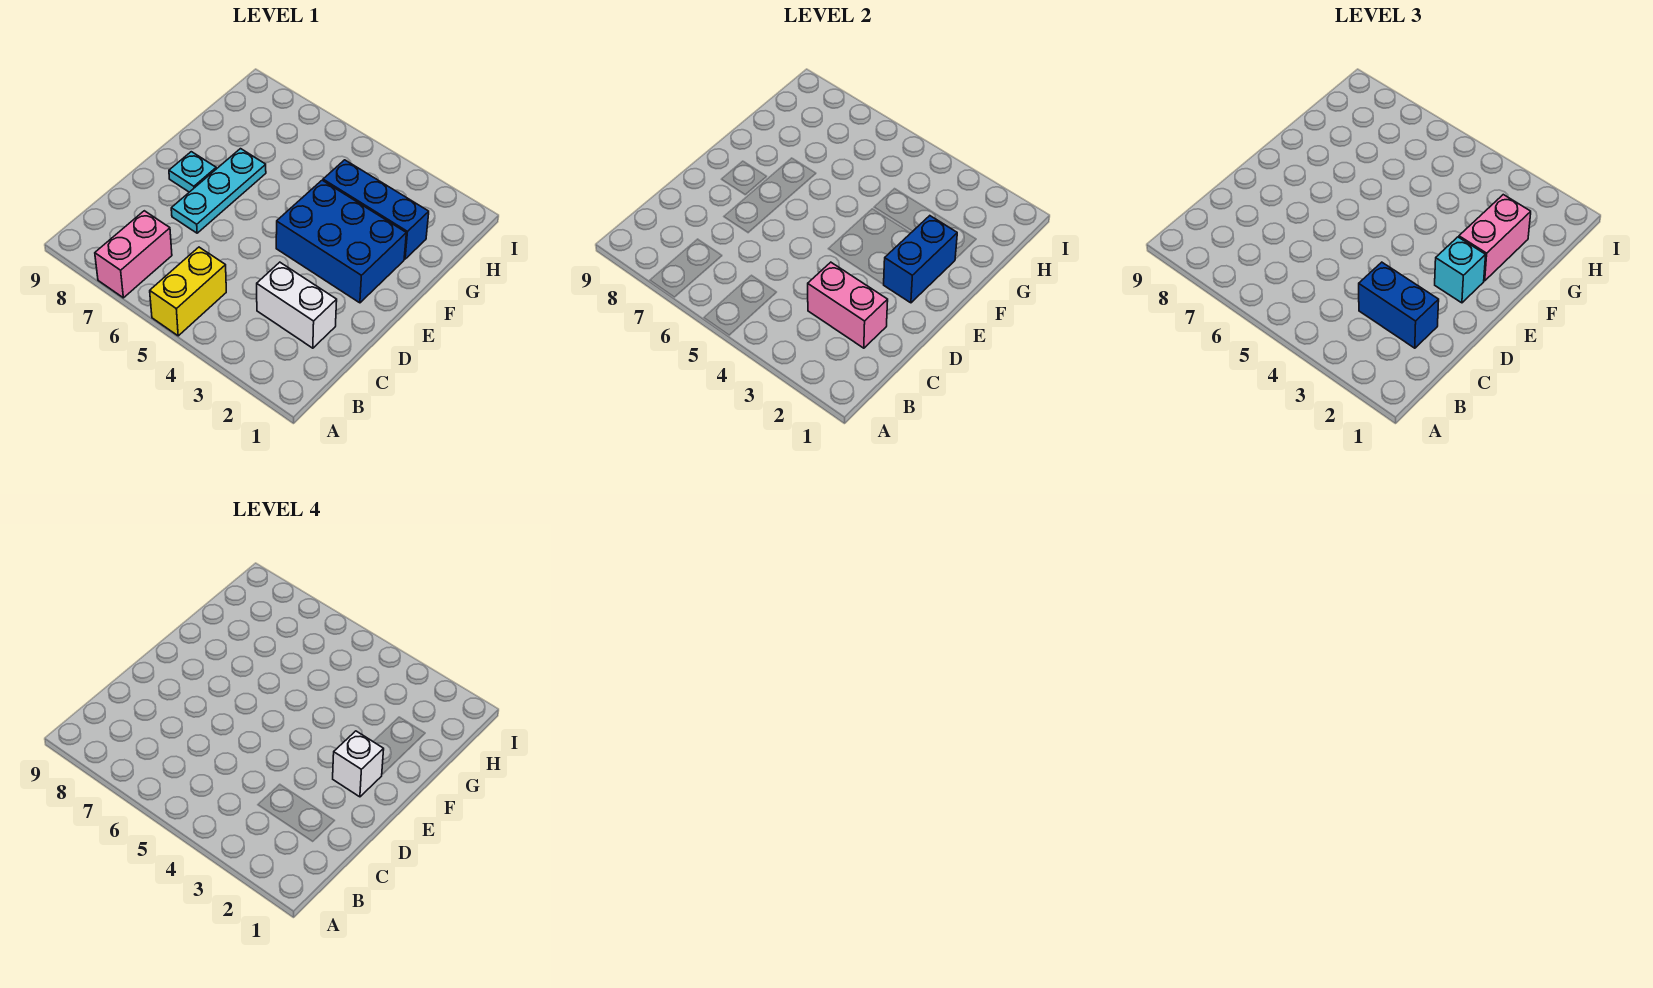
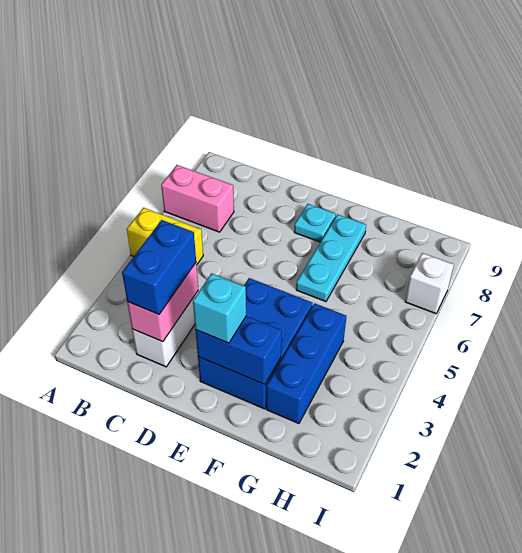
cyan plate D7:F7 level 1 -> cyan plate F6:F8 level 1
white brick E2 level 4 -> white brick I7 level 1
pink brick F2:G2 level 3 -> none

